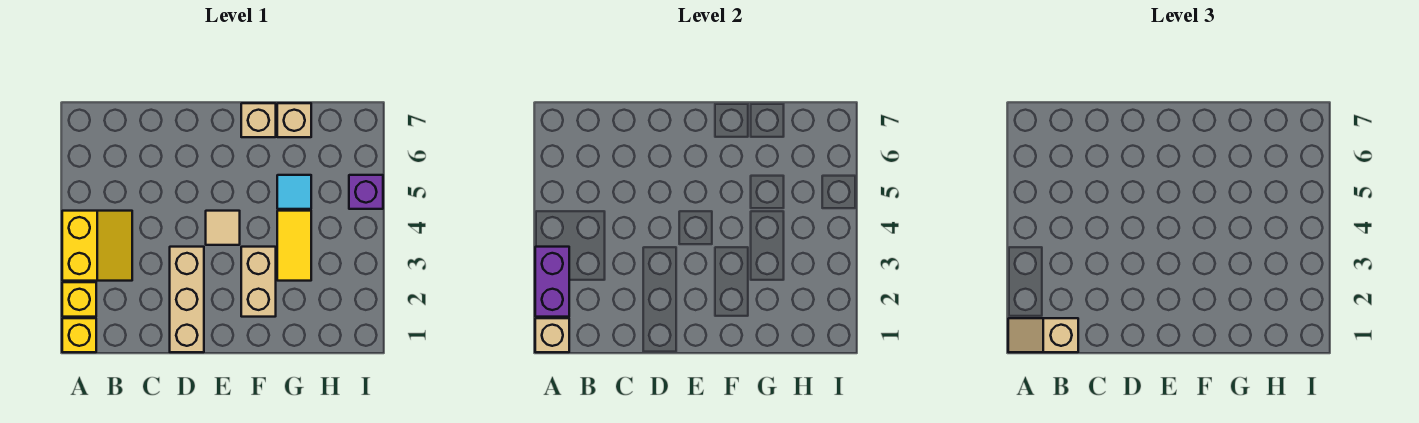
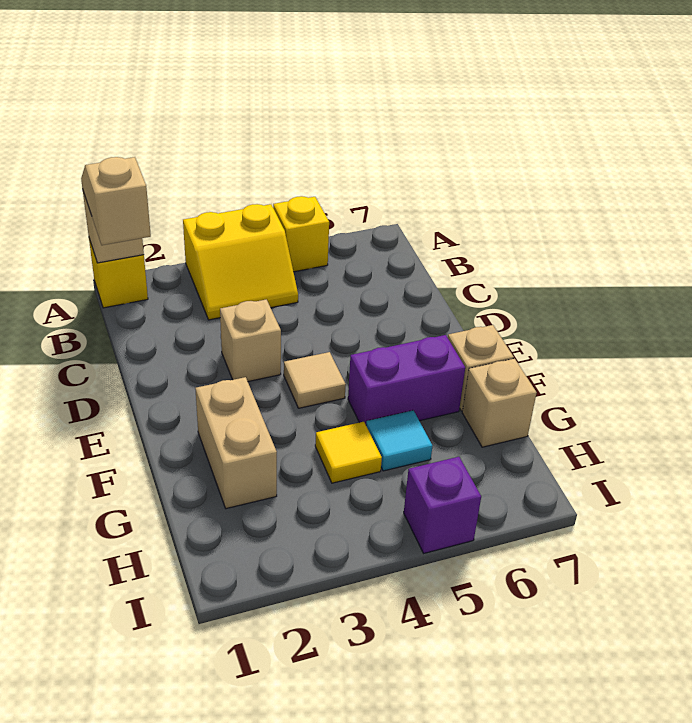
yellow brick A2 level 1 -> yellow brick A5 level 1
purple brick A2:A3 level 2 -> purple brick F5:F6 level 1
tan brick D1:D3 level 1 -> tan brick D3 level 1
tan brick F2:F3 level 1 -> tan brick F2:G2 level 1
yellow tile G3:G4 level 1 -> yellow tile G4 level 1

